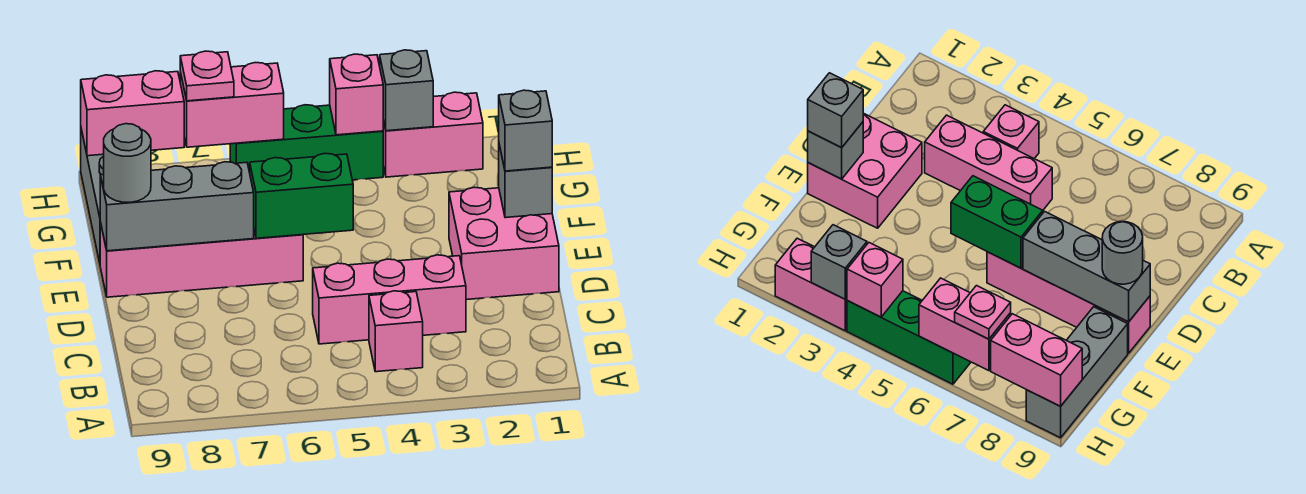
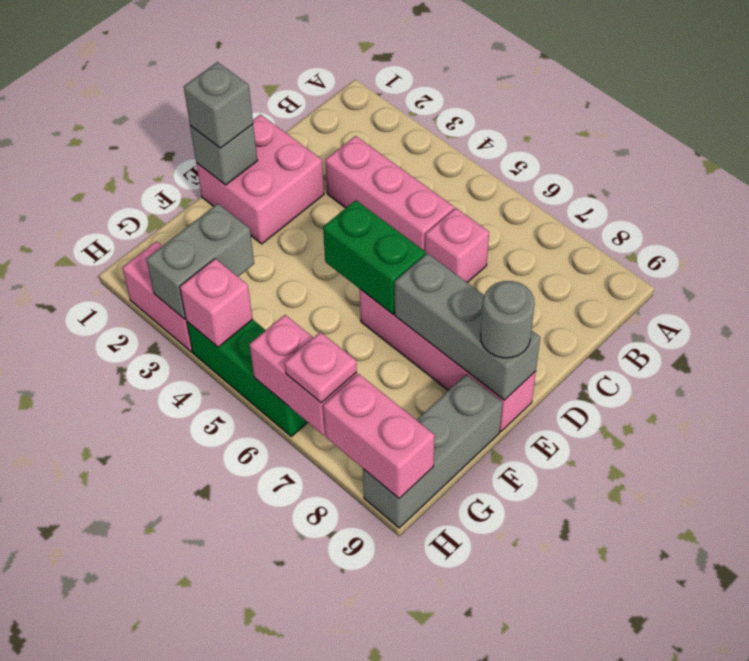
pink brick B4 level 1 -> pink brick C6 level 1
grey brick H3 level 2 -> grey brick G3:H3 level 2

